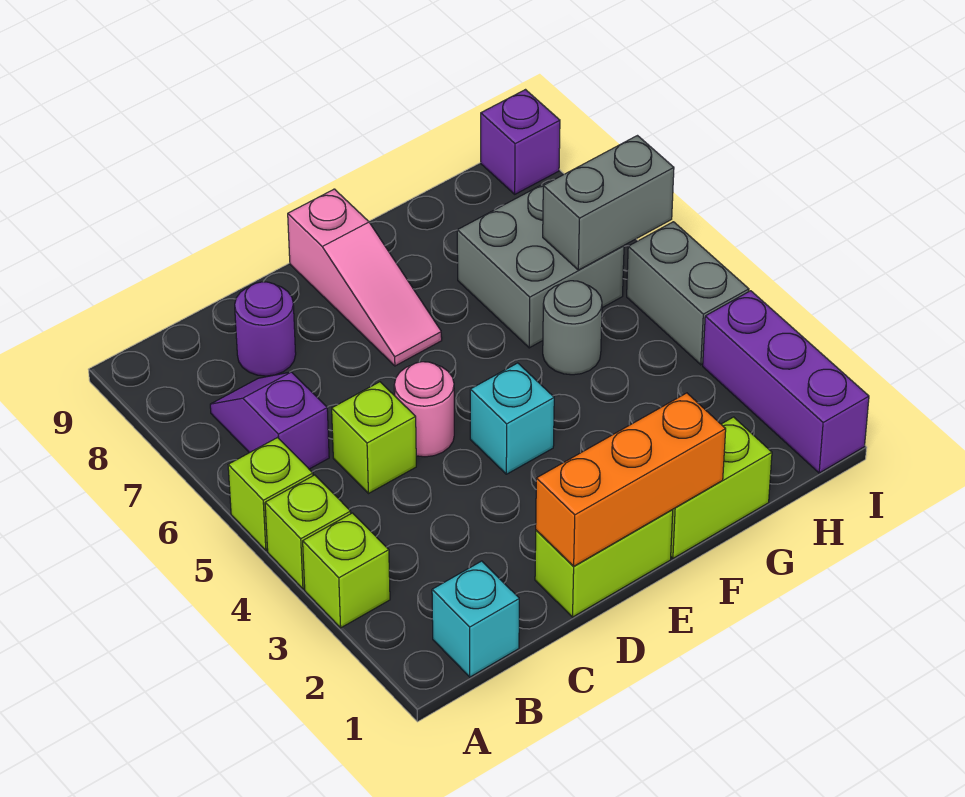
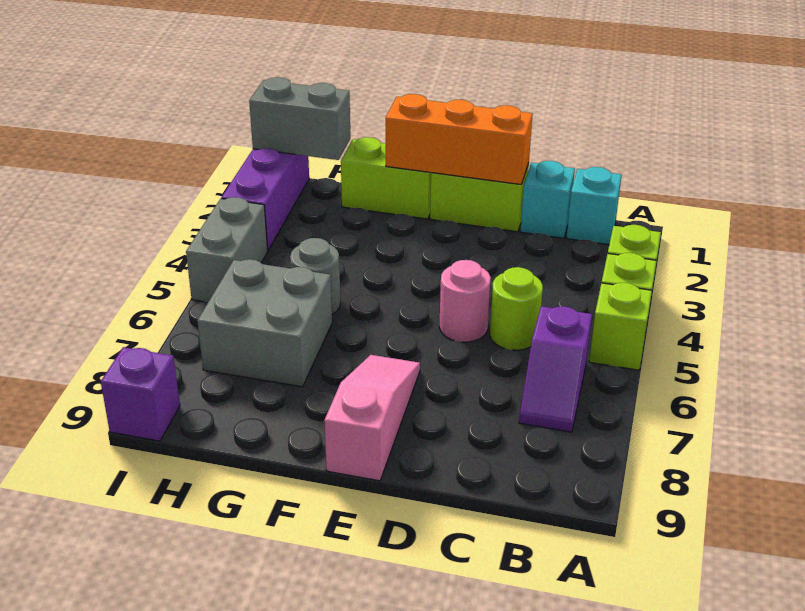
lime brick C5 level 1 -> lime round brick C5 level 1
purple round brick C8 level 1 -> none
cyan brick E4 level 1 -> cyan brick C1 level 1
grey brick H6:I6 level 2 -> grey brick H1:I1 level 2

